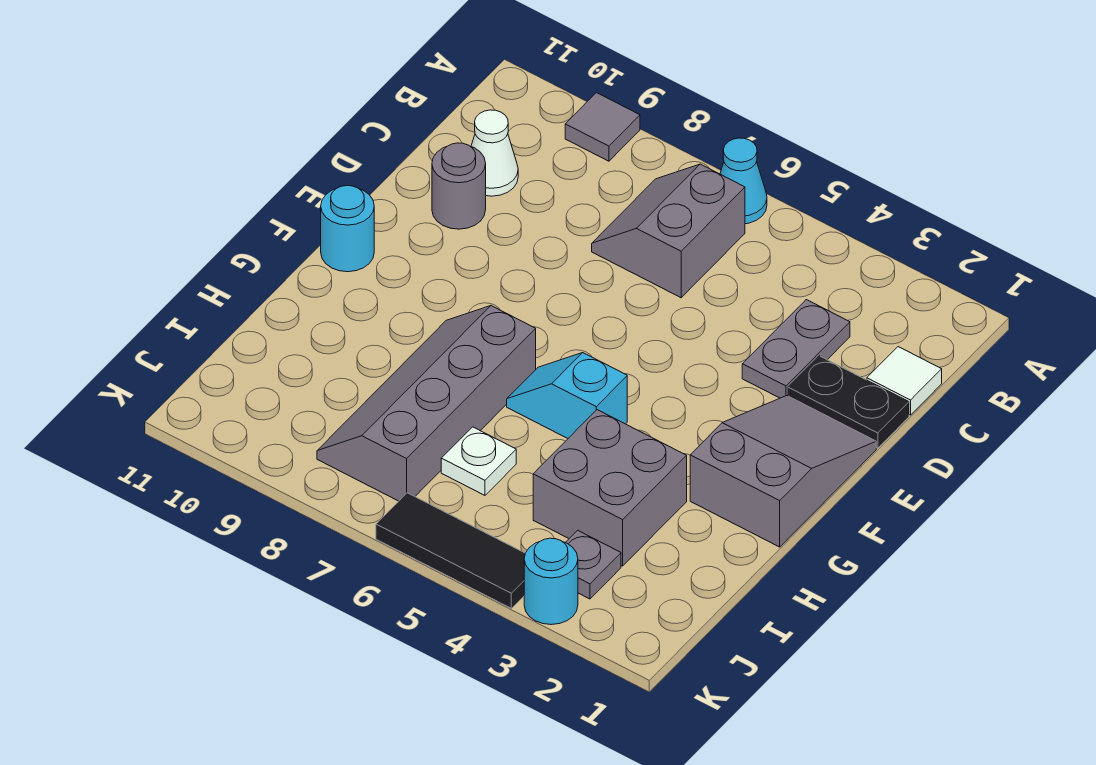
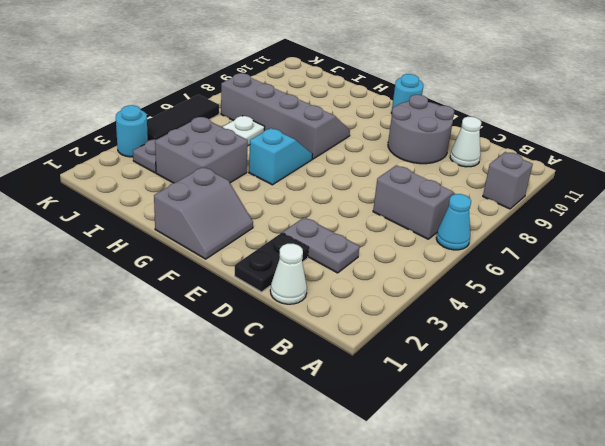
grey tile A9 level 1 -> grey brick A9 level 1
white tile C1 level 1 -> white cone C1 level 1
grey round brick D10 level 1 -> grey round brick D9:E10 level 1
grey slope E1:G2 level 1 top G -> grey slope F1:G2 level 1 top G

